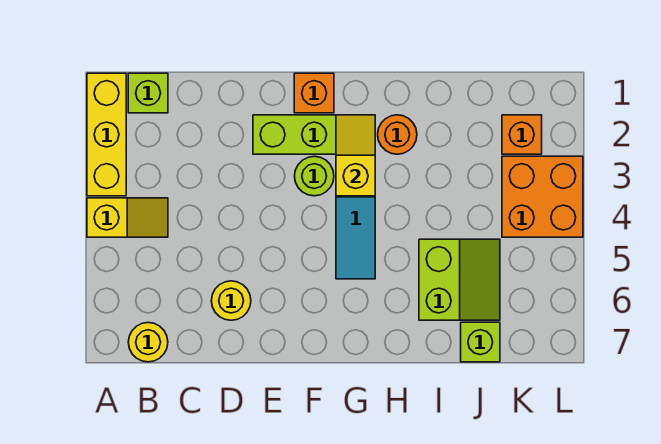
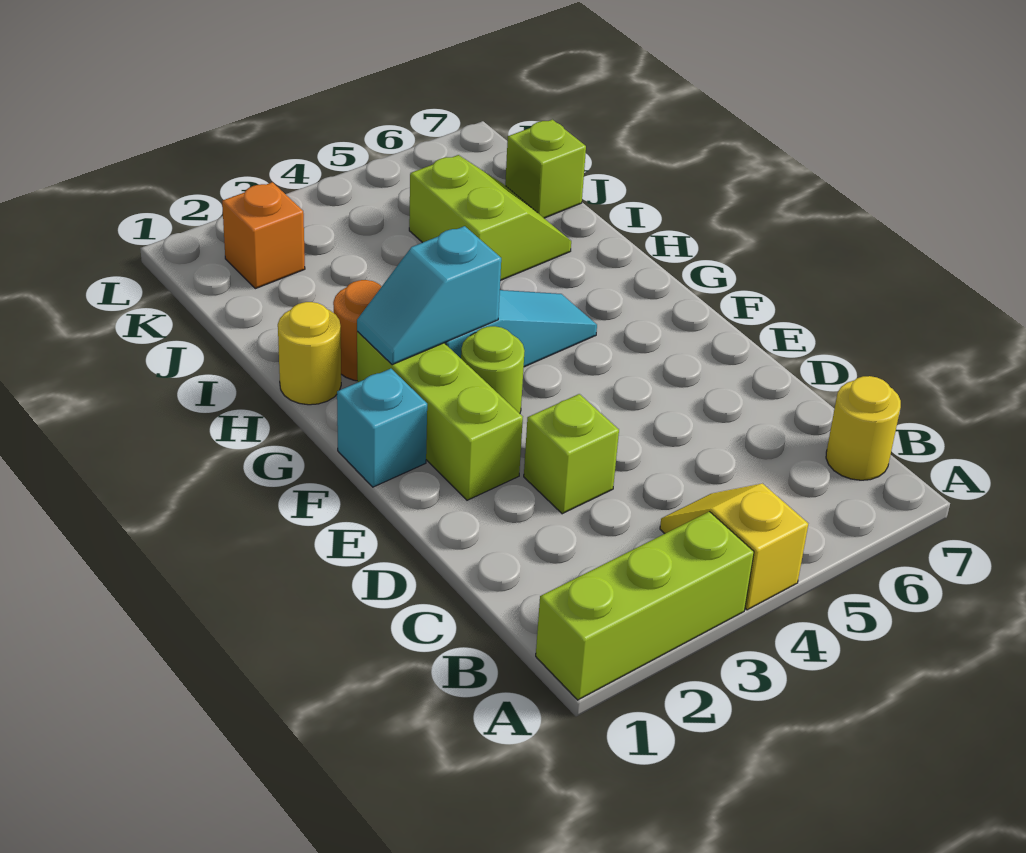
yellow brick A1:A3 level 1 -> lime brick A1:A3 level 1
lime brick B1 level 1 -> lime brick D3 level 1
yellow round brick D6 level 1 -> yellow round brick H1 level 1
orange brick F1 level 1 -> cyan brick F1 level 1
yellow slope G2:G3 level 2 top 3 -> cyan slope G2:G3 level 2 top 3
lime slope I5:J6 level 1 top I -> lime slope I5:J6 level 1 top 5
orange brick K3:L4 level 1 -> none

